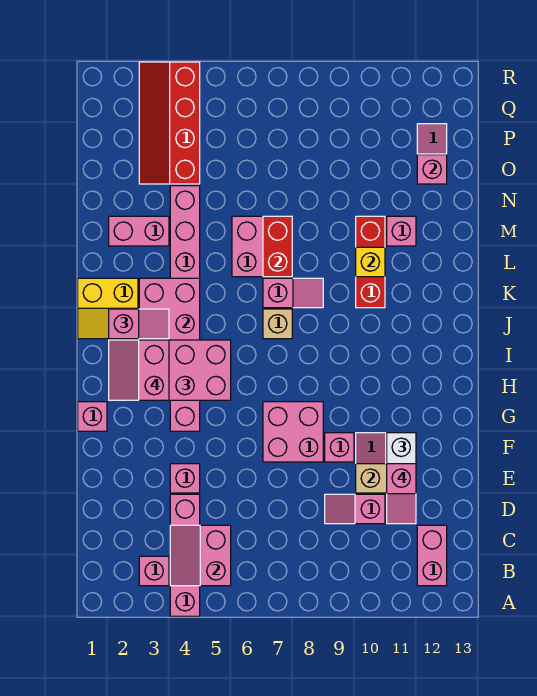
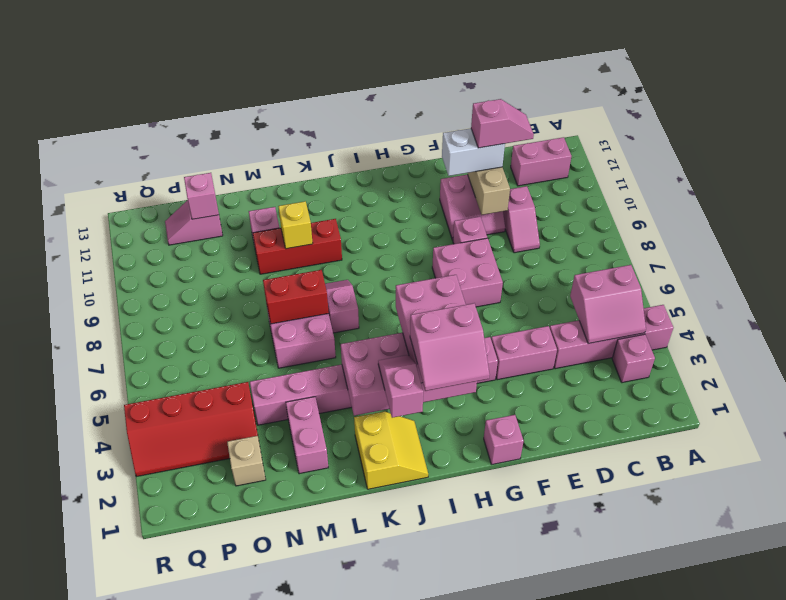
pink brick E4 level 1 -> pink brick E4:F4 level 1
tan brick J7 level 1 -> tan brick O2 level 1

